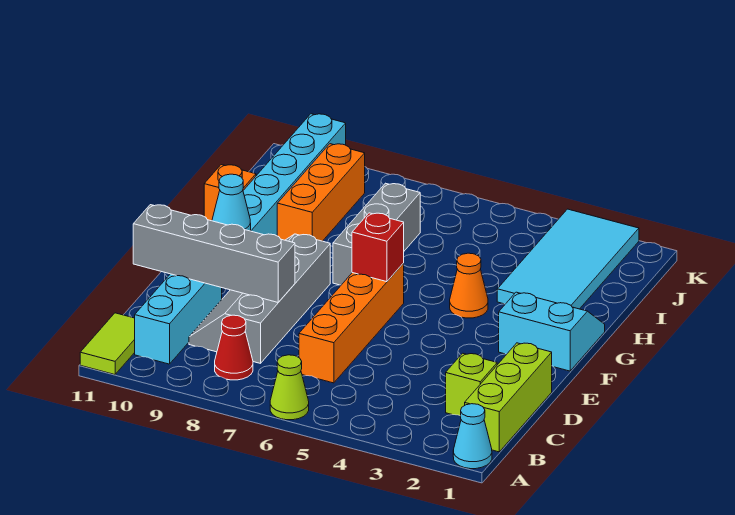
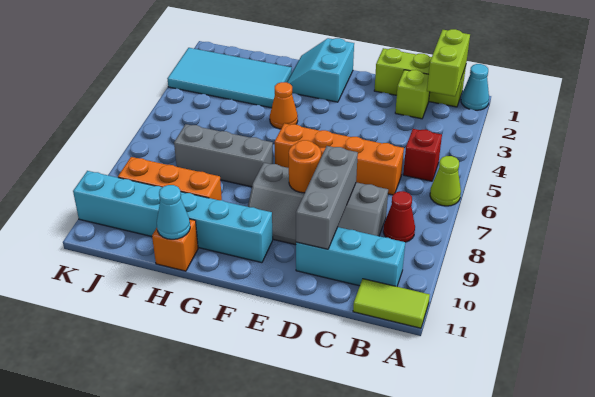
none -> lime brick B1:B2 level 2
grey brick D8:D11 level 2 -> grey brick D8:D10 level 2
none -> orange round brick E8 level 2
red brick F6 level 2 -> red brick B5 level 1
cyan cone F10 level 2 -> cyan cone H11 level 2

